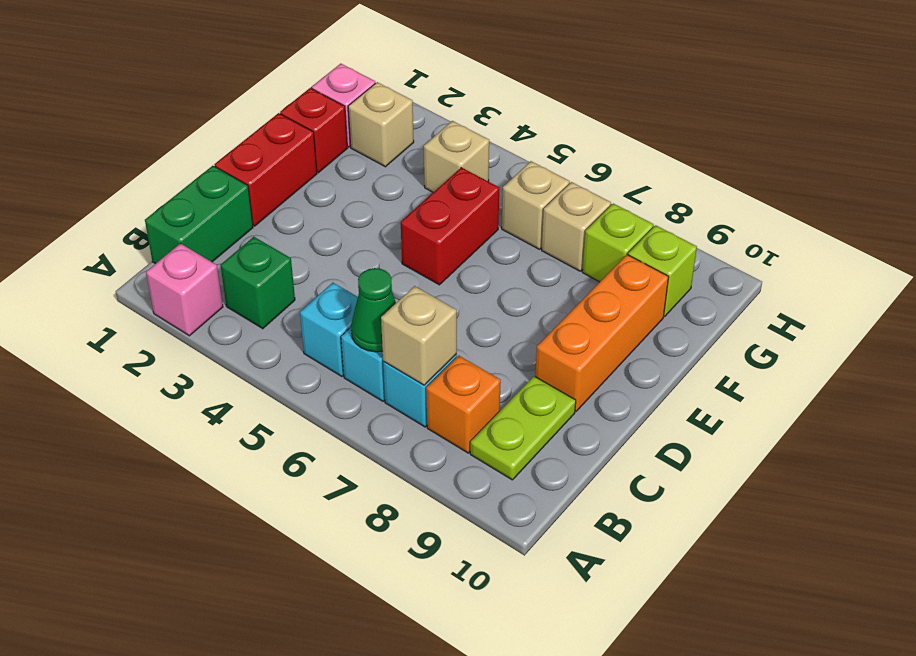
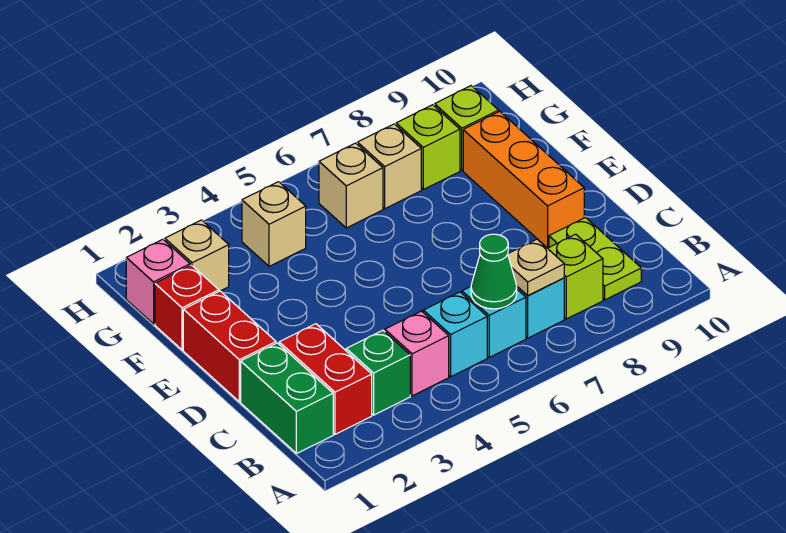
pink brick A2 level 1 -> pink brick B4 level 1
tan brick B7 level 2 -> tan plate B7 level 2
orange brick B8 level 1 -> lime brick B8 level 1
red brick E5:F5 level 1 -> red brick B2:C2 level 1

